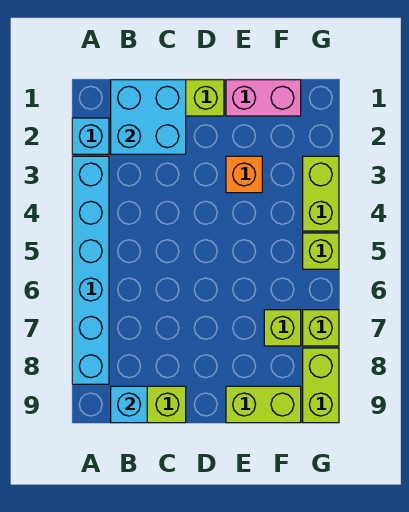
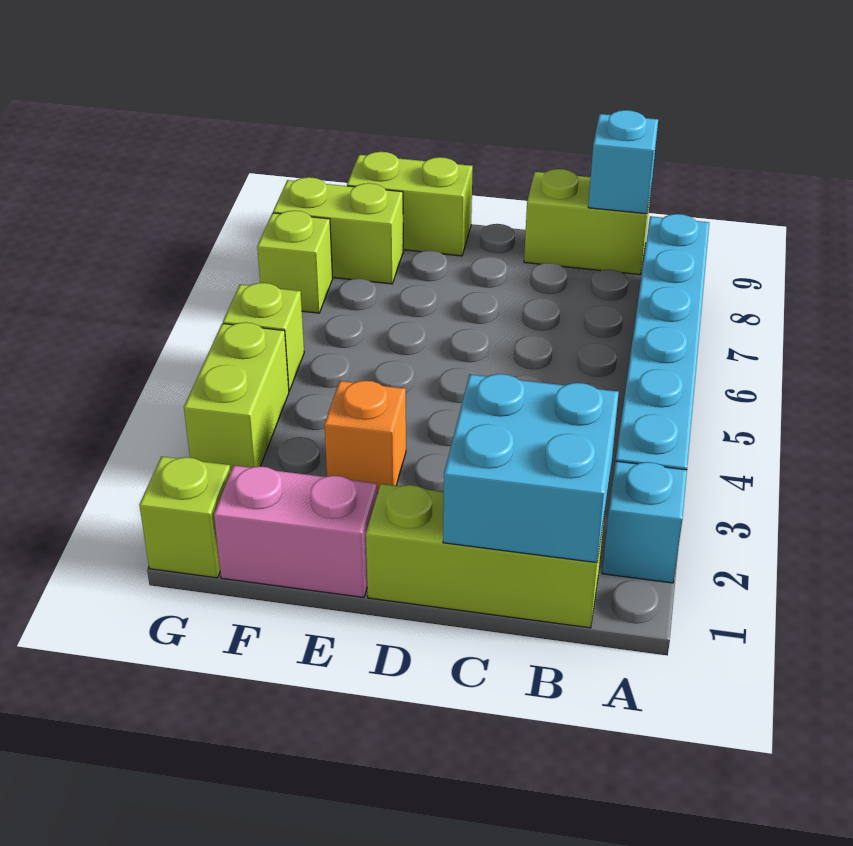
lime brick F7 level 1 -> lime brick G1 level 1
lime brick G8:G9 level 1 -> lime brick F8:G8 level 1

